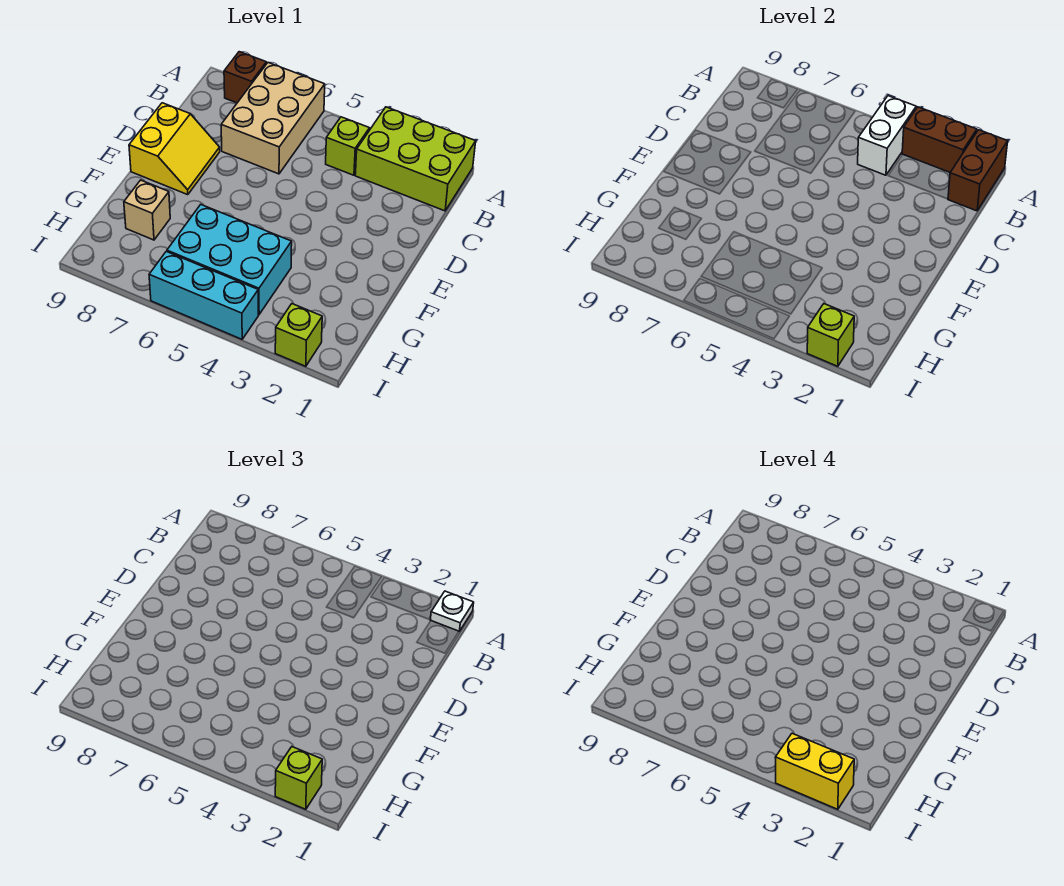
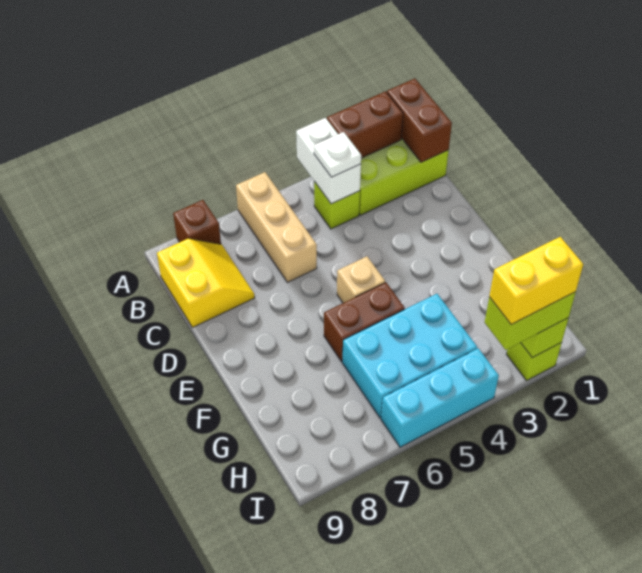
white plate A1 level 3 -> white plate B4 level 3
tan brick A6:C7 level 1 -> tan brick A6:C6 level 1
yellow slope D8:E9 level 1 top 9 -> yellow slope B8:C9 level 1 top 9
none -> brown brick F5:F6 level 1
tan brick G8 level 1 -> tan brick E5 level 1
lime brick I2 level 3 -> lime brick I2:I3 level 3

